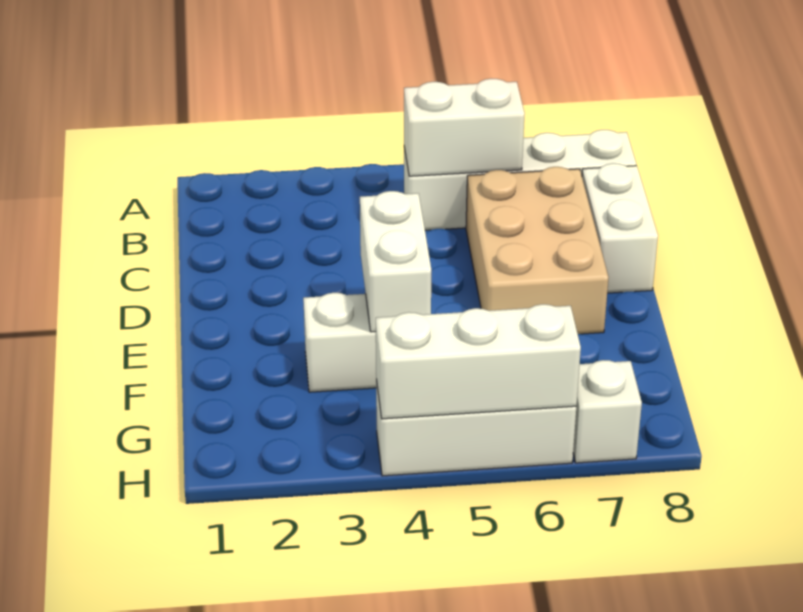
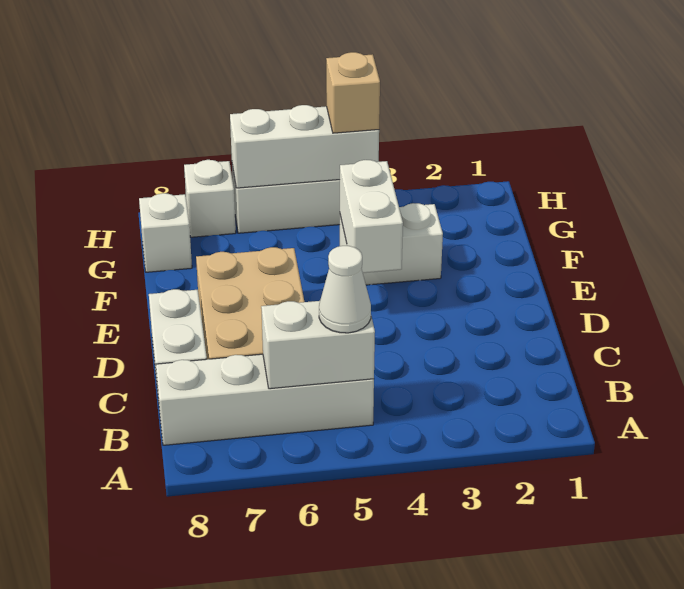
none -> white cone B5 level 3
none -> white brick G8 level 1
none -> tan brick H4 level 3

